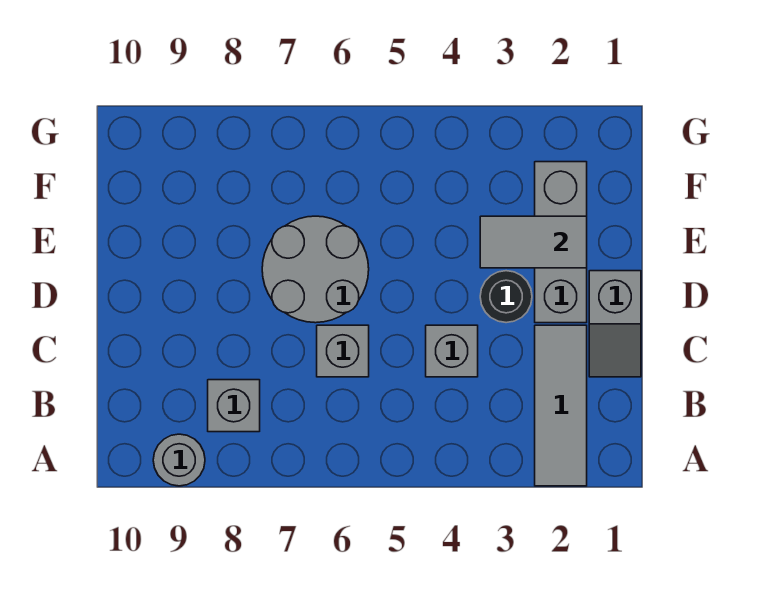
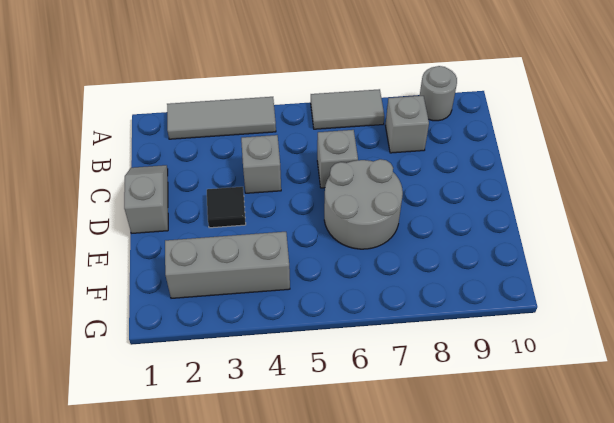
grey tile A2:C2 level 1 -> grey tile A2:A4 level 1
grey brick D2:F2 level 1 -> grey brick F2:F4 level 1
black round brick D3 level 1 -> black tile D3 level 1
grey tile E2:E3 level 2 -> grey tile A6:A7 level 1

